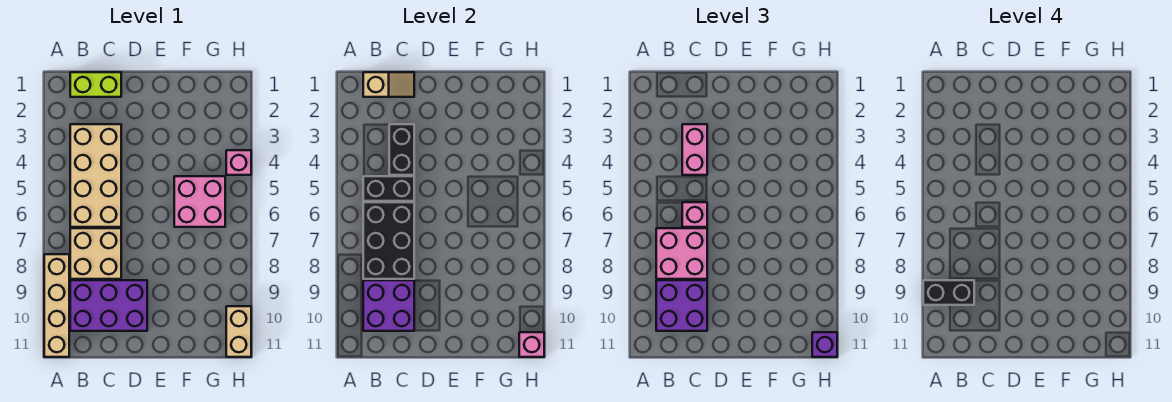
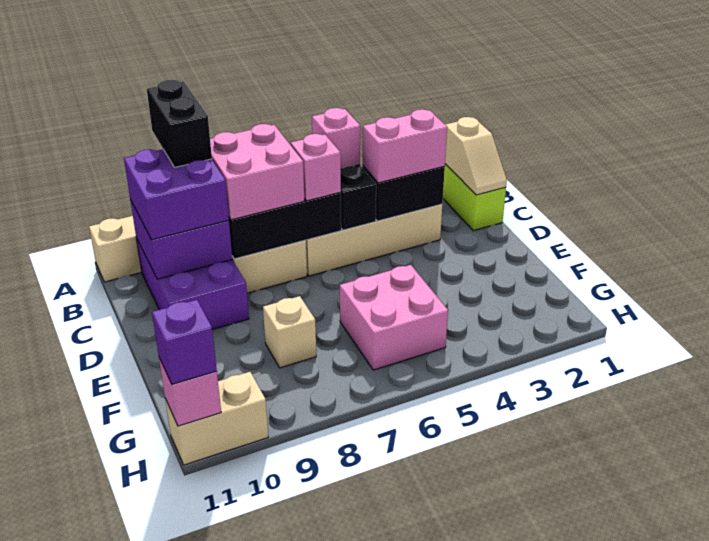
none -> tan brick F8 level 1
pink brick H4 level 1 -> pink brick B5 level 3

